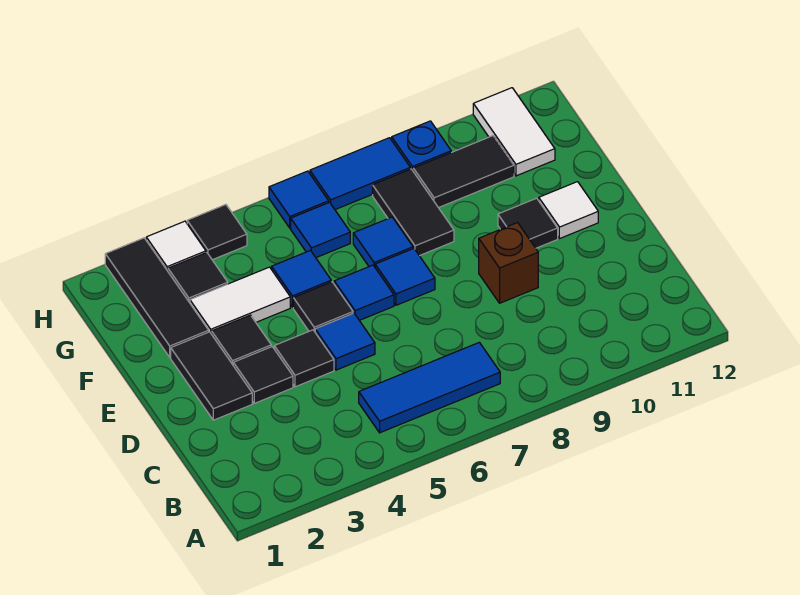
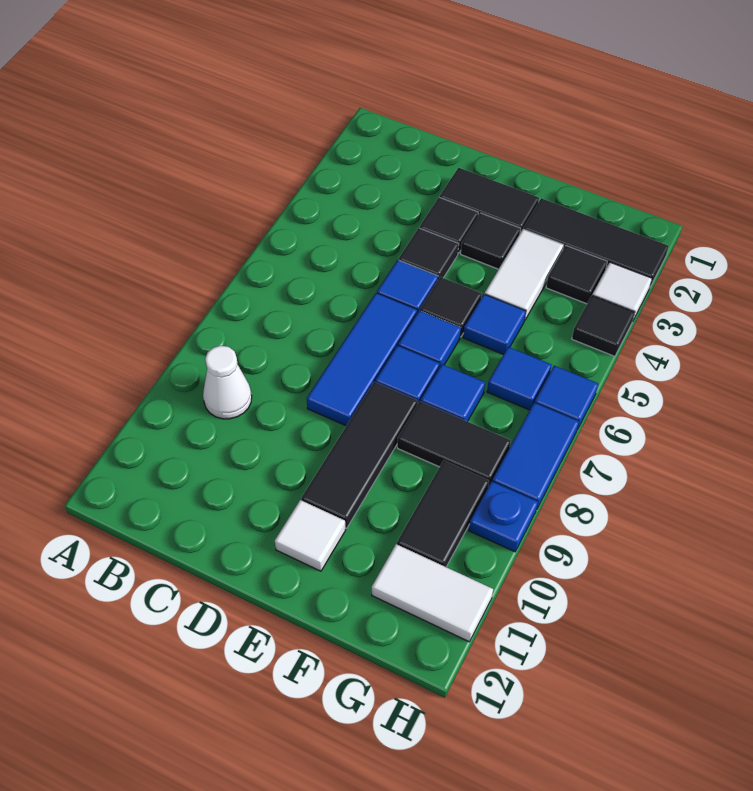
blue tile B5:B7 level 1 -> blue tile D6:D8 level 1
none -> white cone B9 level 1
brown brick D9 level 1 -> none
black tile E10 level 1 -> black tile E8:E10 level 1

